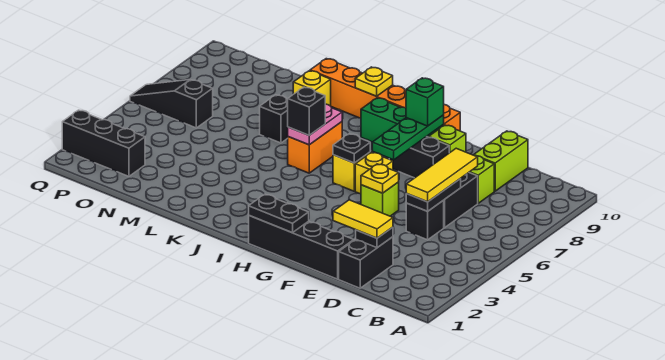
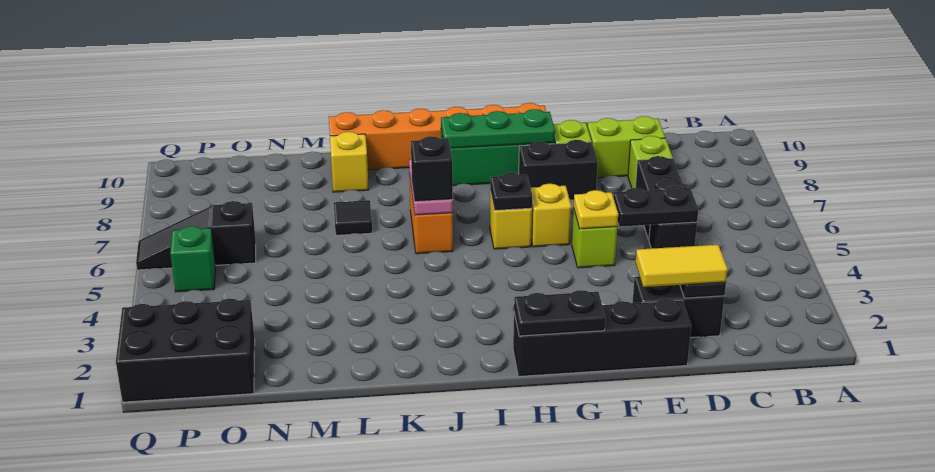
black brick D1:D2 level 1 -> black brick D2:E2 level 1
black plate D5:D6 level 2 -> black plate D5:E5 level 2
yellow tile D5:D7 level 3 -> none
lime brick D9:D10 level 1 -> lime brick D9:E9 level 1
green plate G7:G9 level 2 -> green plate G9:I9 level 2
green brick G9 level 3 -> green brick P5 level 1
yellow plate J10 level 2 -> none
black brick L7 level 1 -> black tile L7 level 1
black brick O2:Q2 level 1 -> black brick O1:Q2 level 1

